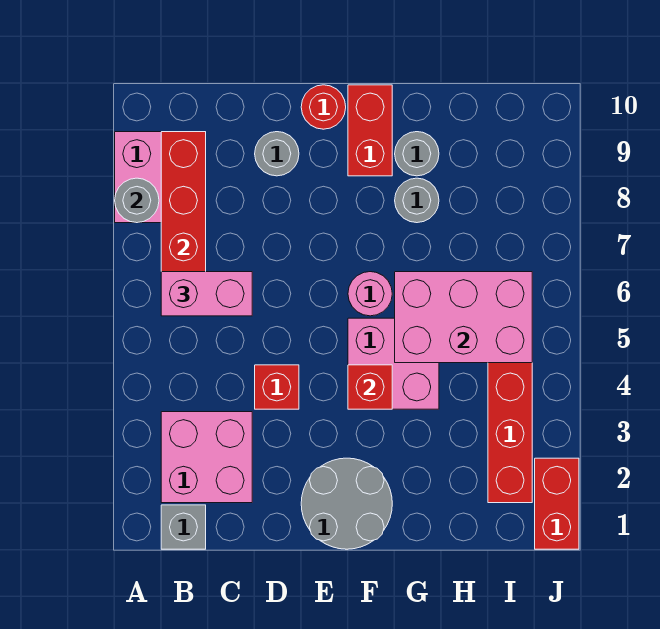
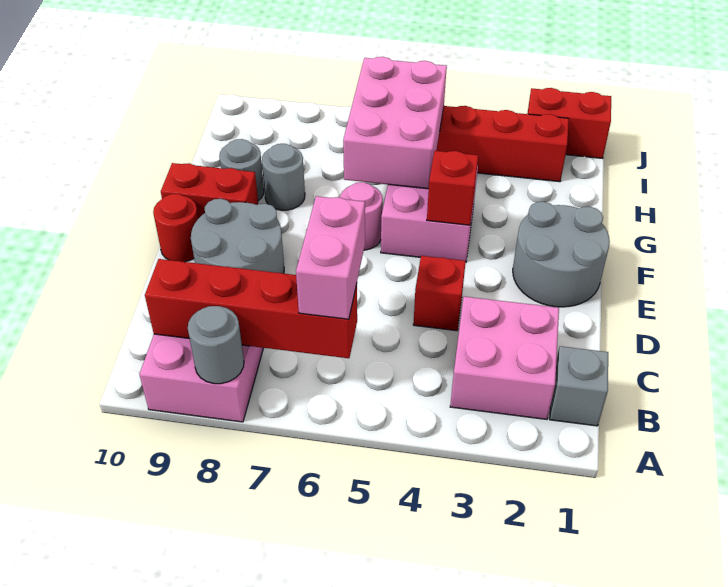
grey round brick D9 level 1 -> grey round brick D8:E9 level 1

